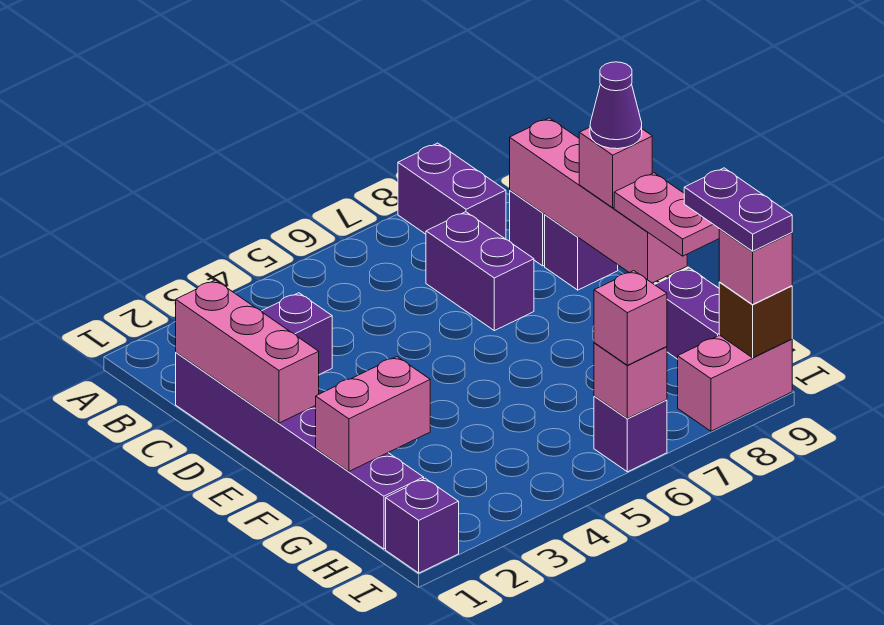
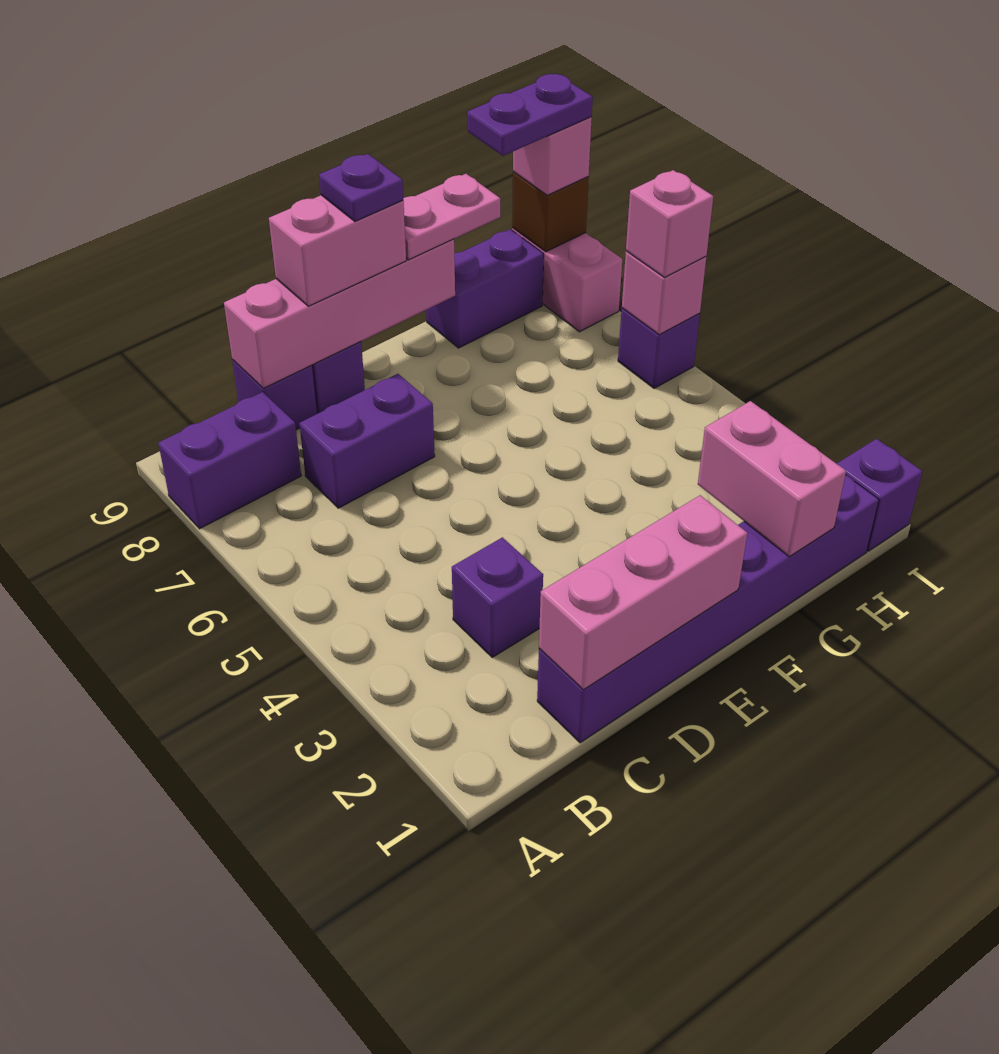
pink brick E9 level 3 -> pink brick D9:E9 level 3
purple cone E9 level 4 -> purple plate E9 level 4

